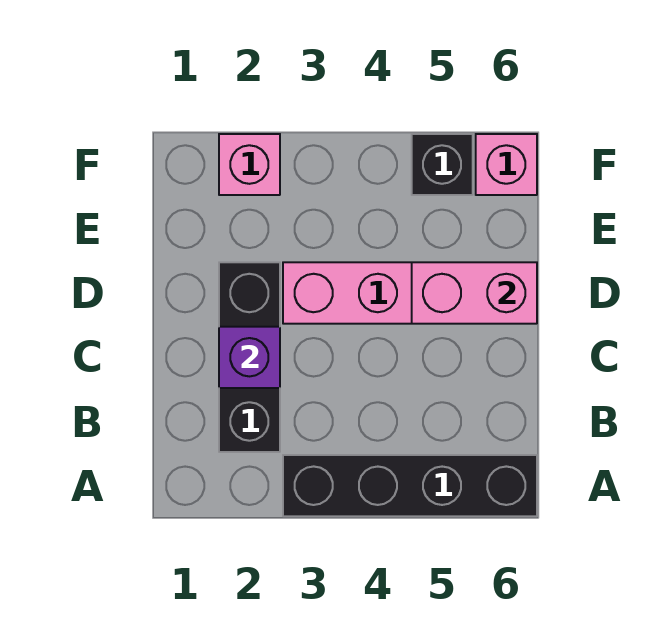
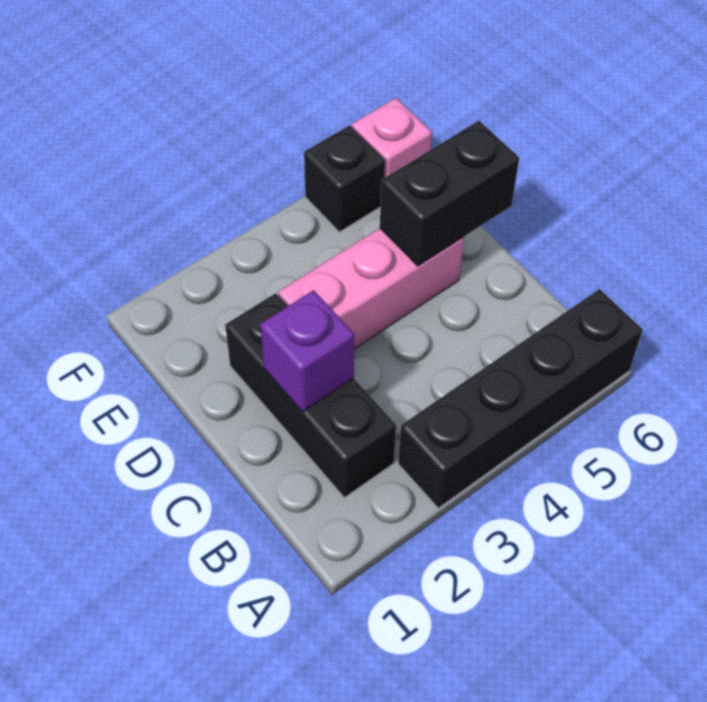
pink brick D5:D6 level 2 -> black brick D5:D6 level 2
pink brick F2 level 1 -> none

